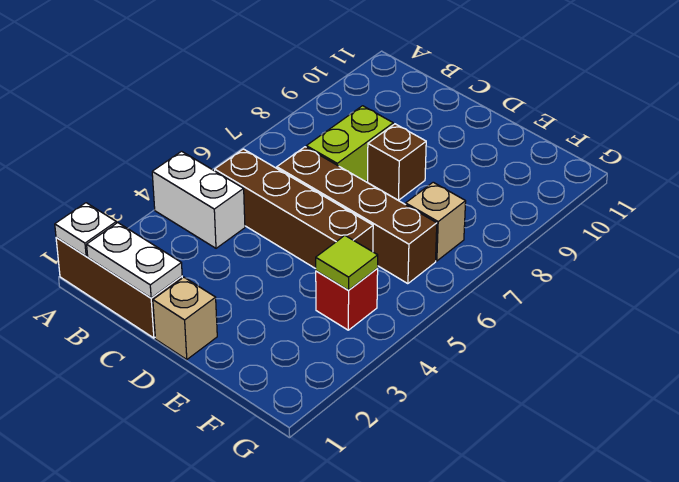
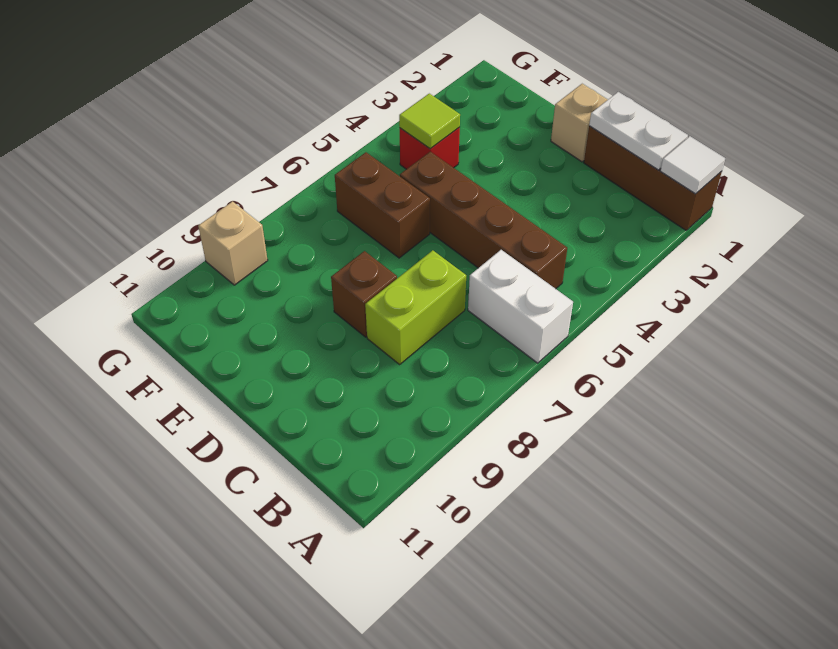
white plate A1 level 2 -> white tile A1 level 2
white brick A4:B4 level 1 -> white brick A6:B6 level 1
brown brick C6:F6 level 1 -> brown brick E6:F6 level 1
tan brick F7 level 1 -> tan brick G9 level 1

